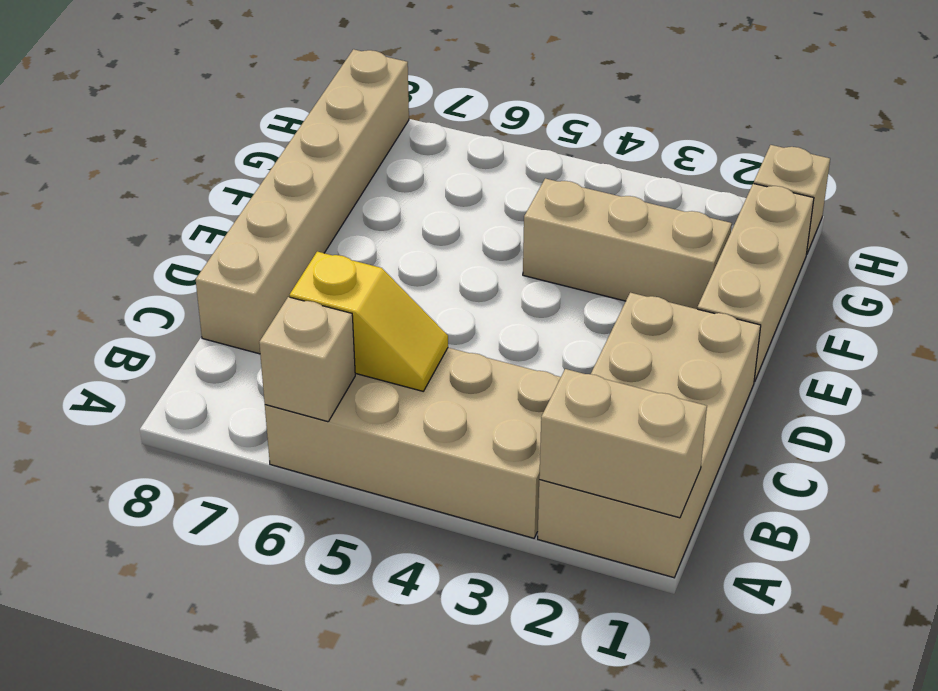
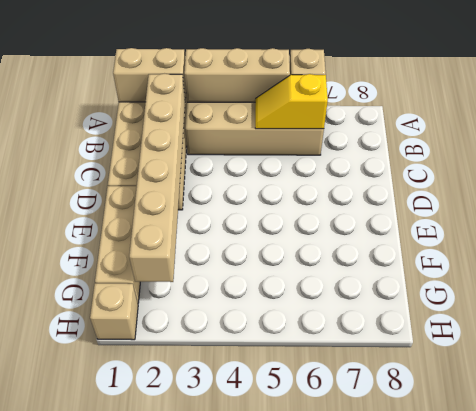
tan brick C8:H8 level 1 -> tan brick B2:G2 level 2
tan brick F2:F4 level 1 -> tan brick A3:A5 level 2

